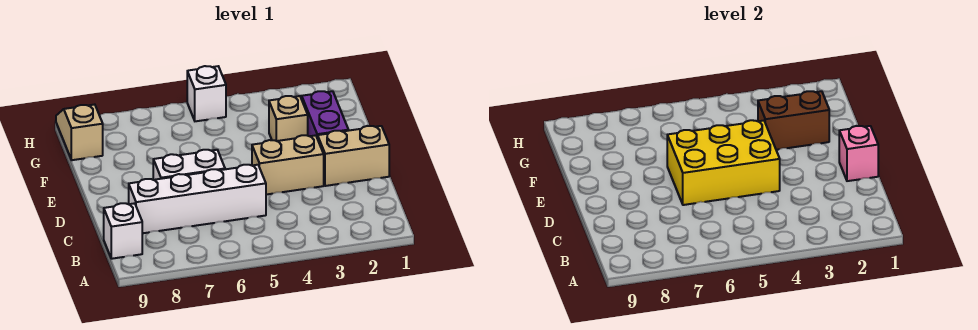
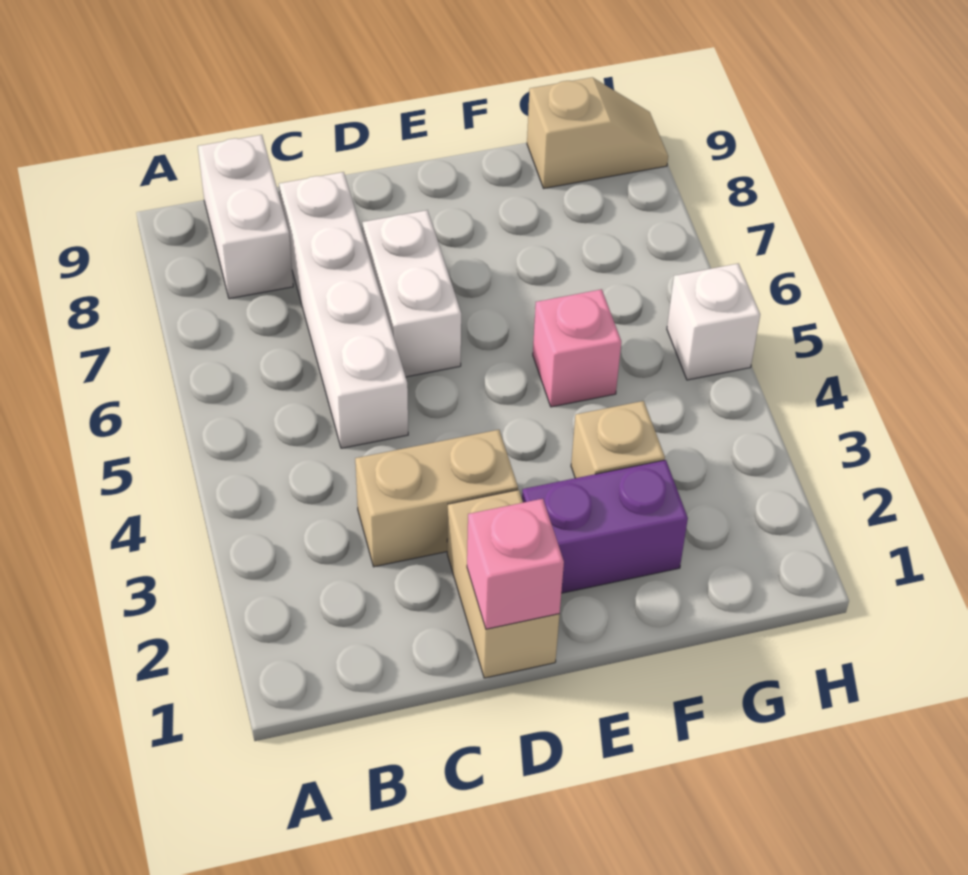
white brick B9 level 1 -> white brick B8:B9 level 1
tan brick D3:D4 level 1 -> tan brick C3:D3 level 1
yellow brick D4:E6 level 2 -> none
brown brick F2:F3 level 2 -> none
none -> pink brick F5 level 1

